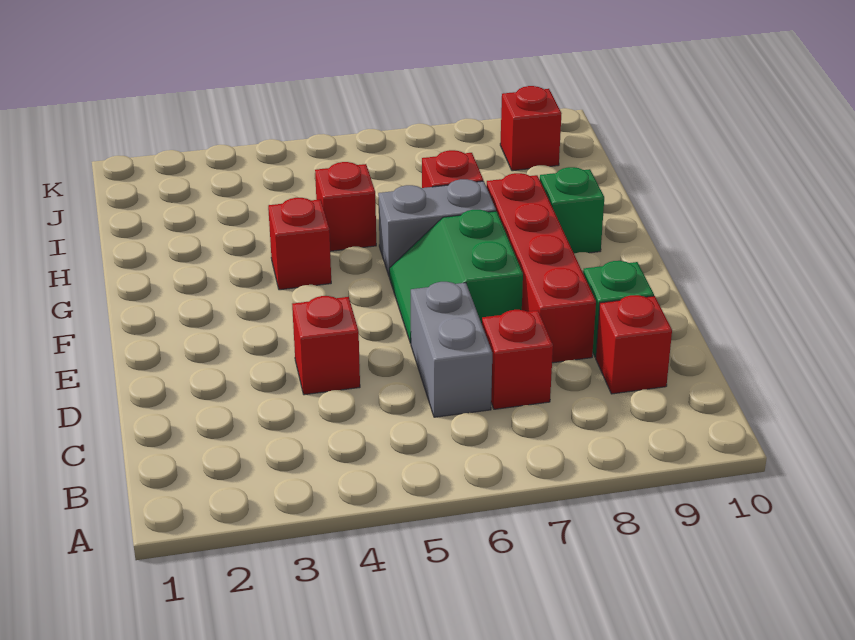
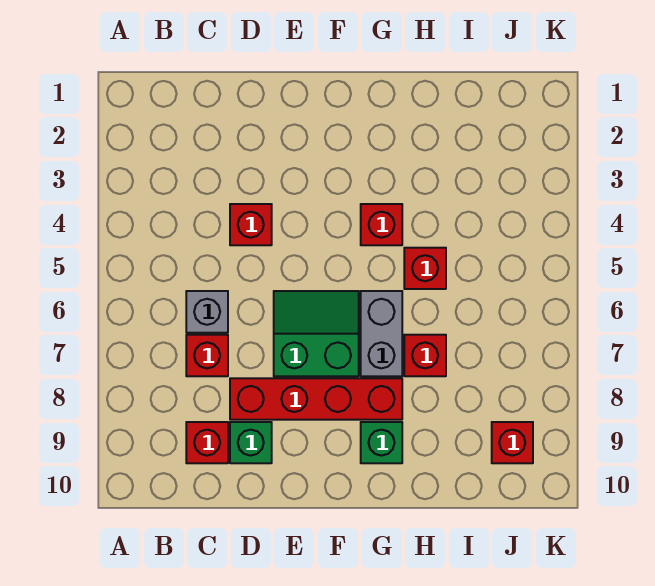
grey brick C6:D6 level 1 -> grey brick C6 level 1

